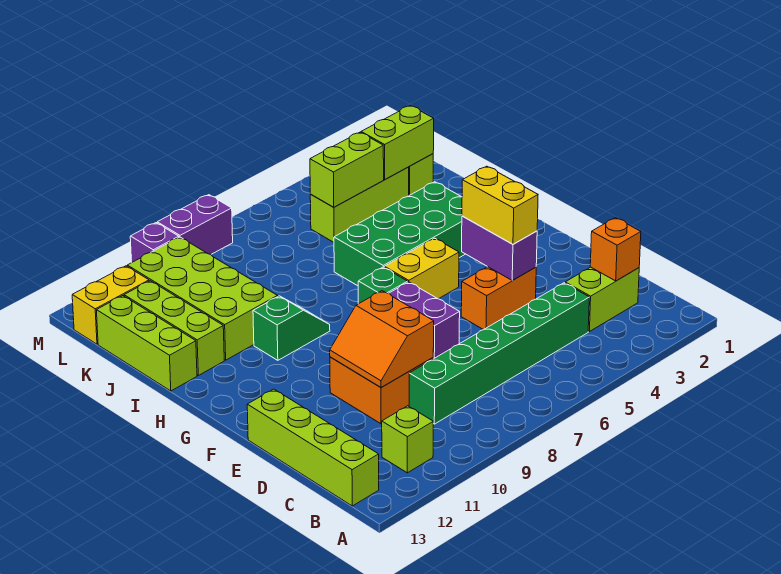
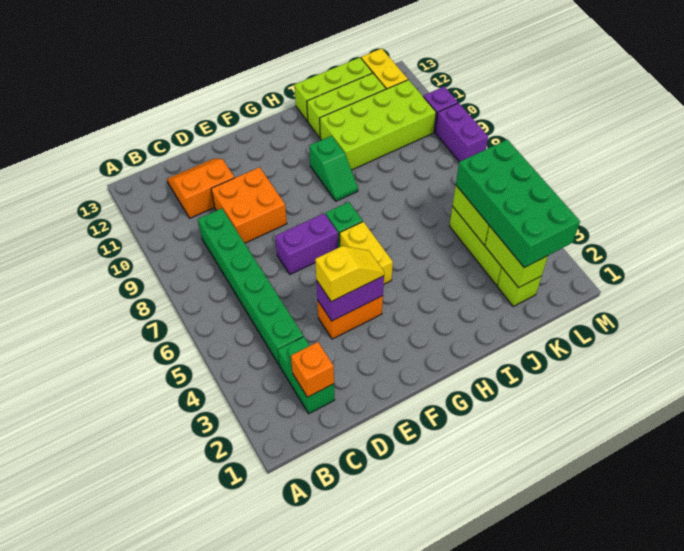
lime brick B11 level 1 -> none
lime brick B13:E13 level 1 -> none
lime brick C2:C3 level 1 -> green brick C2:C3 level 1
orange slope D9:E10 level 2 top 9 -> orange slope C11:D12 level 1 top 11
orange brick E4:E5 level 1 -> orange brick E4:F4 level 1
yellow brick E4:F4 level 3 -> yellow slope E4:F4 level 3 top E
green brick H3:I6 level 1 -> green brick K2:L5 level 3

